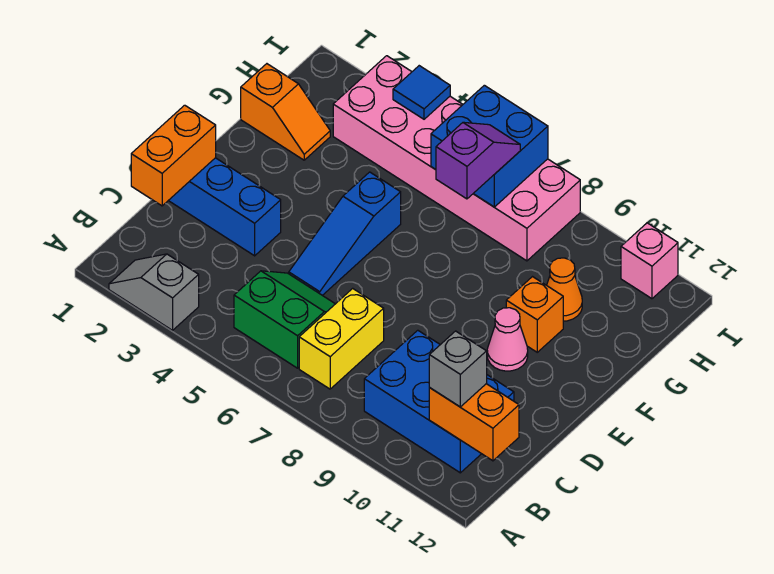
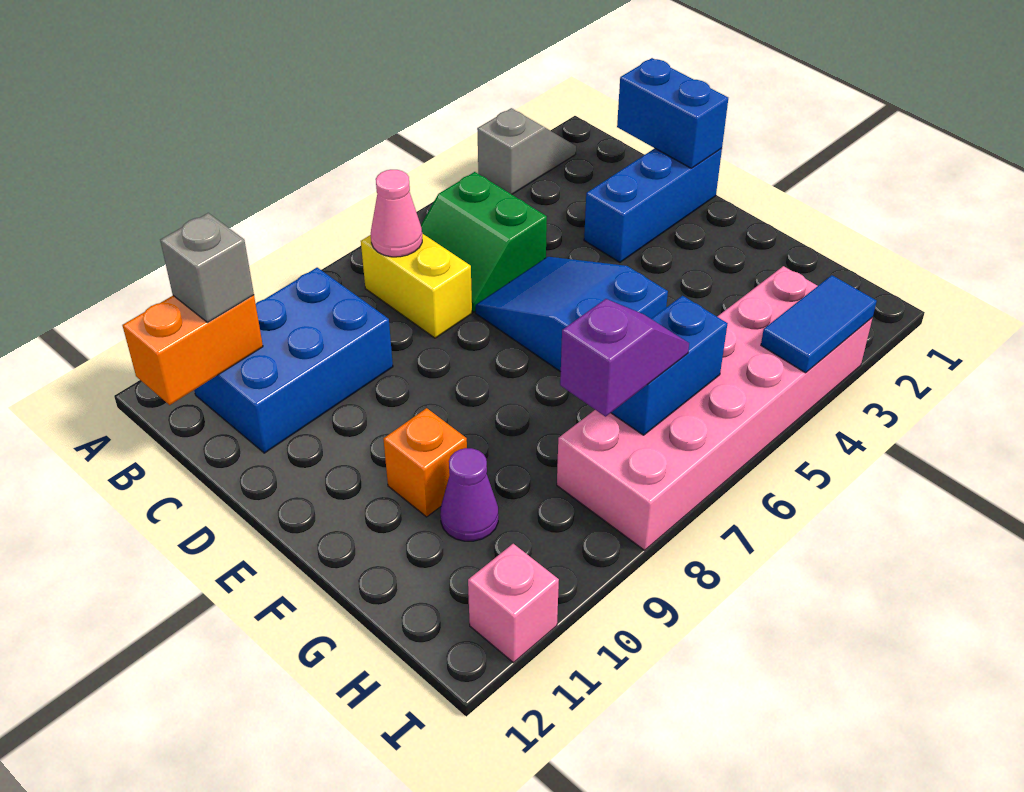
green slope B5:C6 level 1 top B -> green slope B5:C6 level 1 top 5
orange brick C1:D1 level 2 -> blue brick C1:D1 level 2
blue slope D5:F5 level 1 top F -> blue slope D5:F6 level 1 top F
pink cone E10 level 1 -> pink cone B7 level 2
orange slope G1:G2 level 1 top 1 -> none
purple slope G7:H7 level 3 top G -> purple slope H7:H8 level 3 top 8
orange cone G10 level 1 -> purple cone G10 level 1
blue brick H6:I7 level 2 -> blue brick H6:H7 level 2
blue tile I4 level 2 -> blue tile I3:I4 level 2

